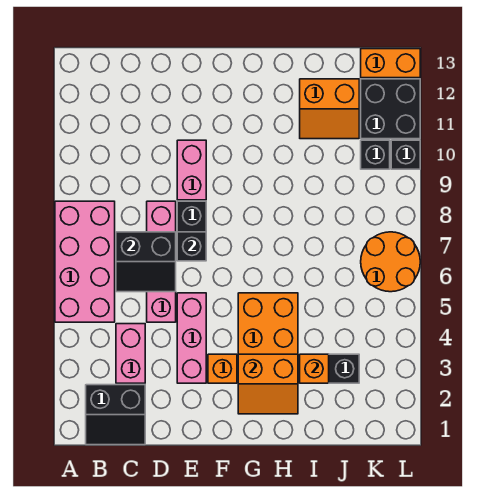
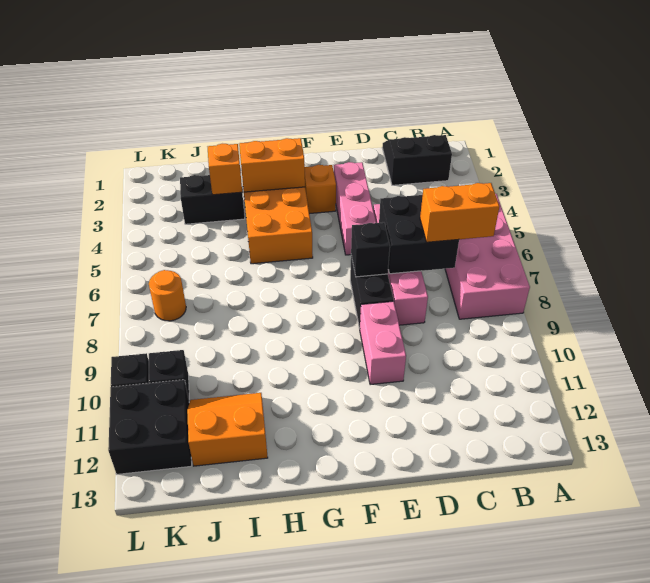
pink brick C3:C4 level 1 -> none
black slope C6:D7 level 2 top 7 -> black brick C6:D7 level 2
orange round brick K6:L7 level 1 -> orange round brick K7 level 1
orange brick K13:L13 level 1 -> orange brick B7:C7 level 3

